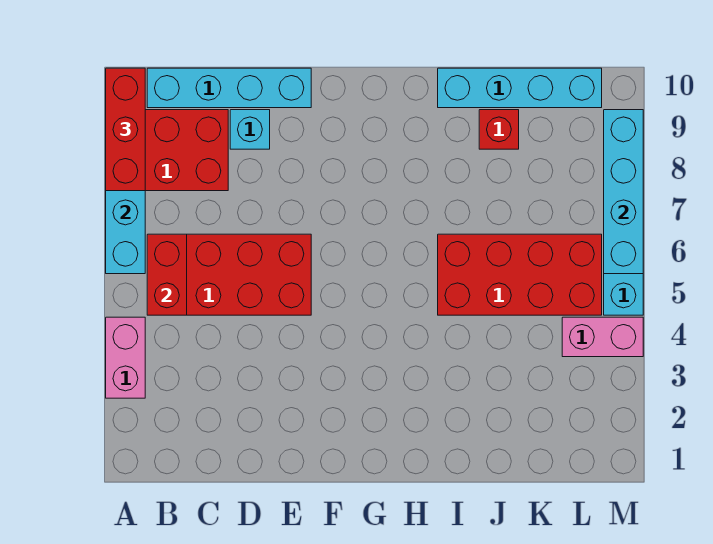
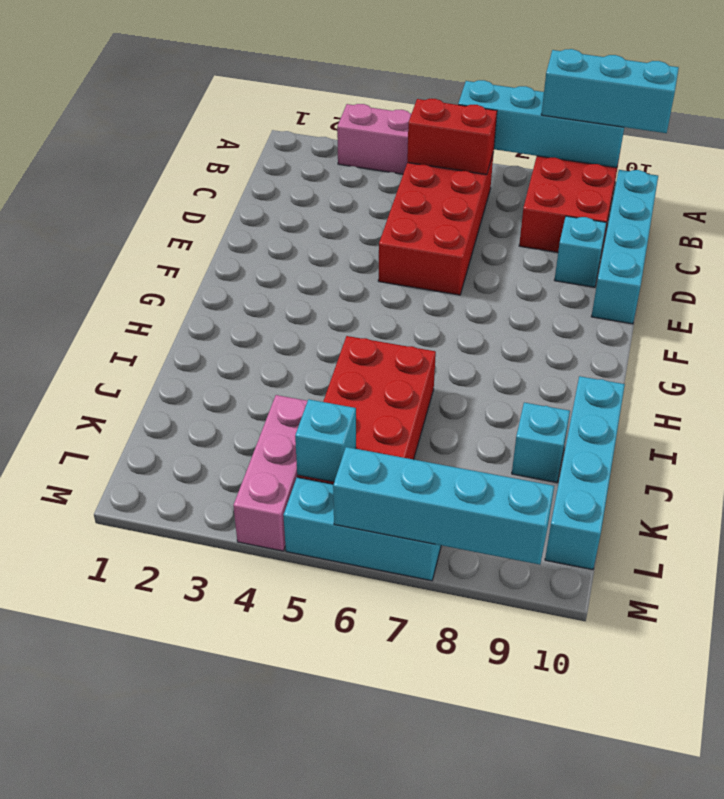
red brick A8:A10 level 3 -> cyan brick A8:A10 level 3
red brick J9 level 1 -> cyan brick J9 level 1
pink brick L4:M4 level 1 -> pink brick K4:M4 level 1
none -> cyan brick L5 level 2

